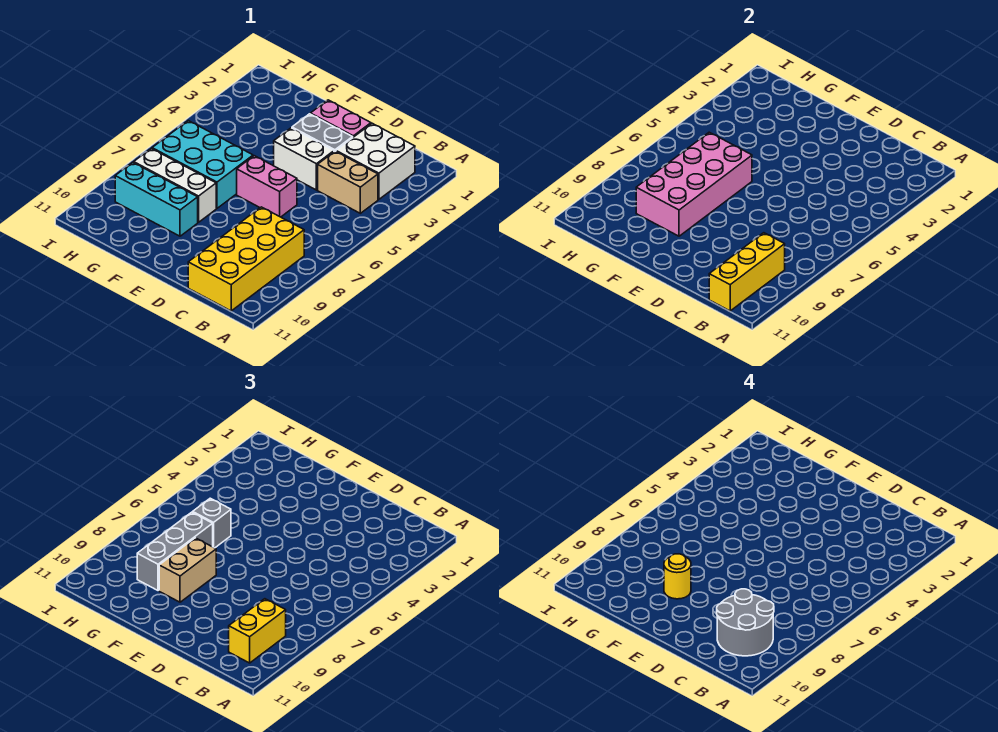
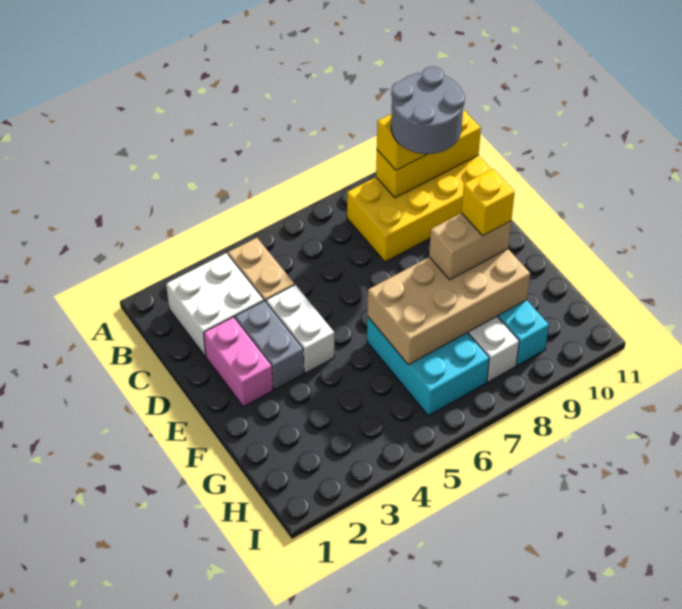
pink brick D6:E6 level 1 -> none
pink brick F6:G9 level 2 -> tan brick F6:G9 level 2
yellow round brick F9 level 4 -> yellow brick F9 level 4
grey brick G6 level 3 -> none
grey brick G7:G9 level 3 -> none

